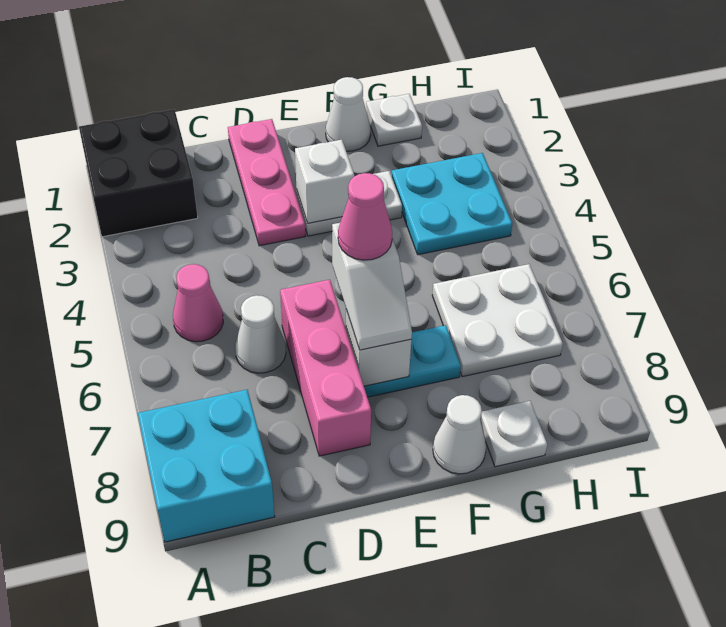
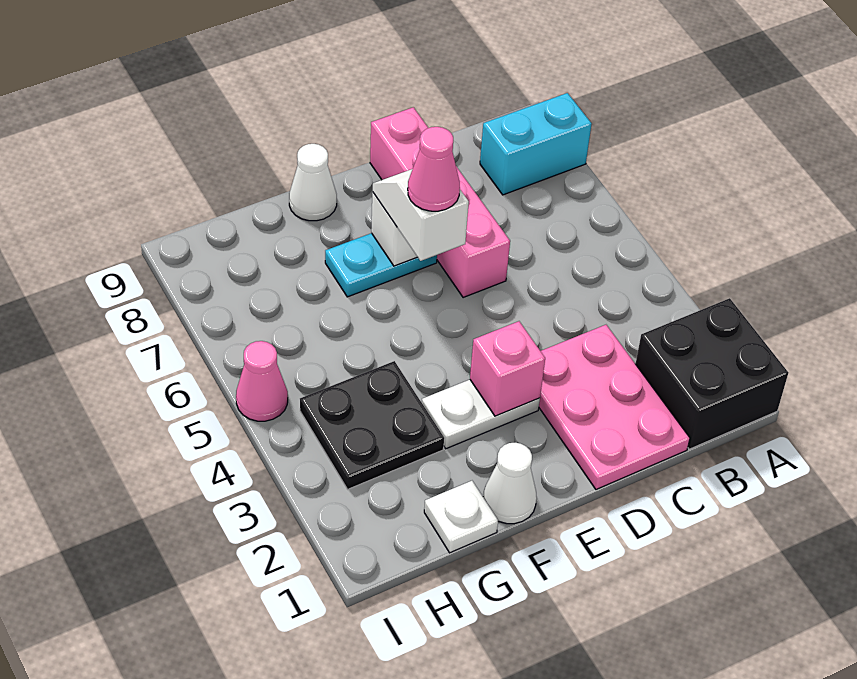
cyan brick A8:B9 level 1 -> cyan brick A8:B8 level 1
pink cone B5 level 1 -> pink cone I5 level 1
white cone C6 level 1 -> none
pink plate D1:D3 level 1 -> pink plate C1:D3 level 1
pink brick D6:D8 level 1 -> pink brick D6:D9 level 1
white brick E3 level 2 -> pink brick E3 level 2
cyan plate G3:H4 level 1 -> black plate G3:H4 level 1
white plate G6:H7 level 1 -> none
white plate G9 level 1 -> none

